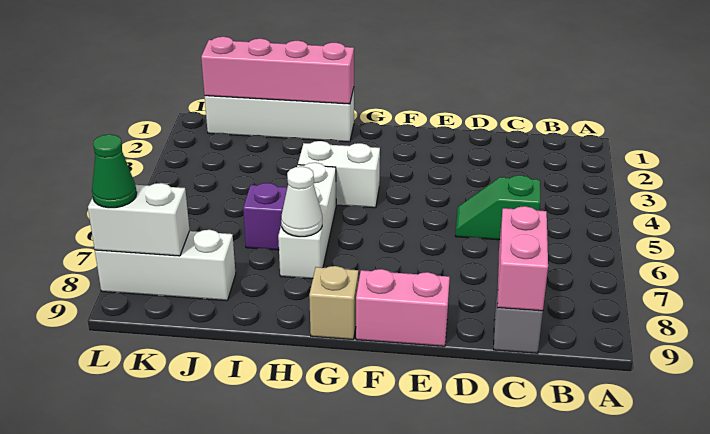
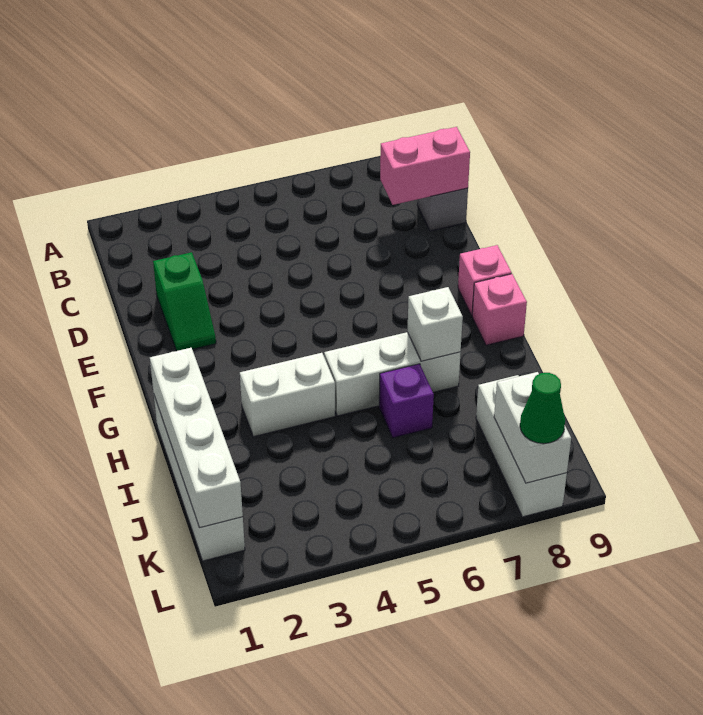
green slope C5:D5 level 1 top C -> green slope D2:E2 level 1 top D
pink brick E9:F9 level 1 -> pink brick F9 level 1
white brick G4:H4 level 1 -> white brick H3:H4 level 1
tan brick G9 level 1 -> pink brick G9 level 1
pink brick H1:K1 level 2 -> white brick H1:K1 level 2
white cone H7 level 2 -> white brick H7 level 2

